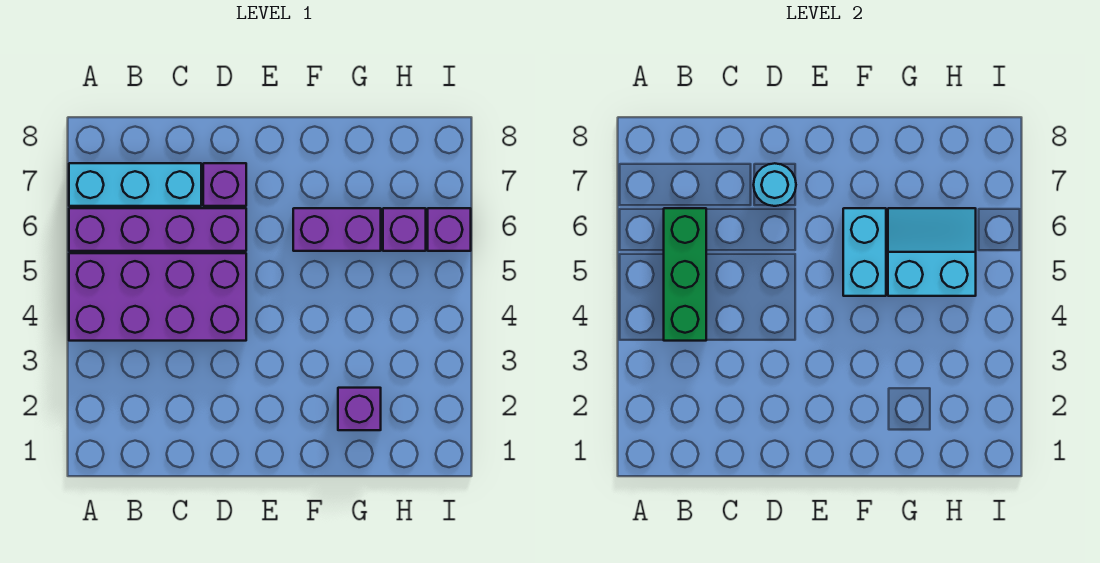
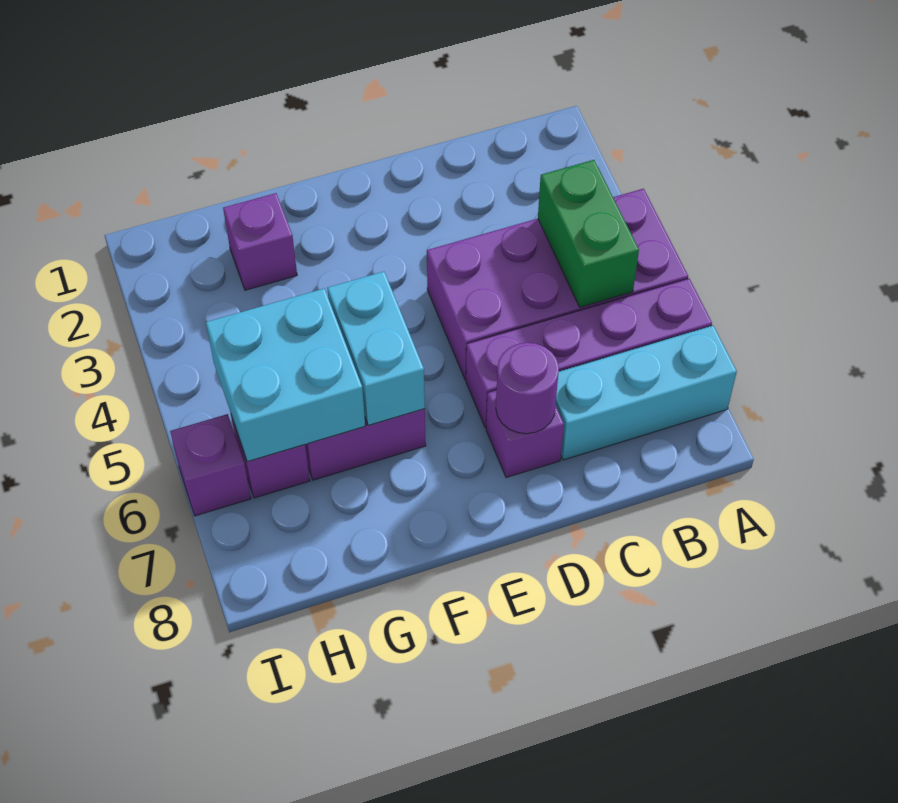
green brick B4:B6 level 2 -> green brick B4:B5 level 2
cyan round brick D7 level 2 -> purple round brick D7 level 2
cyan slope G5:H6 level 2 top 5 -> cyan brick G5:H6 level 2

